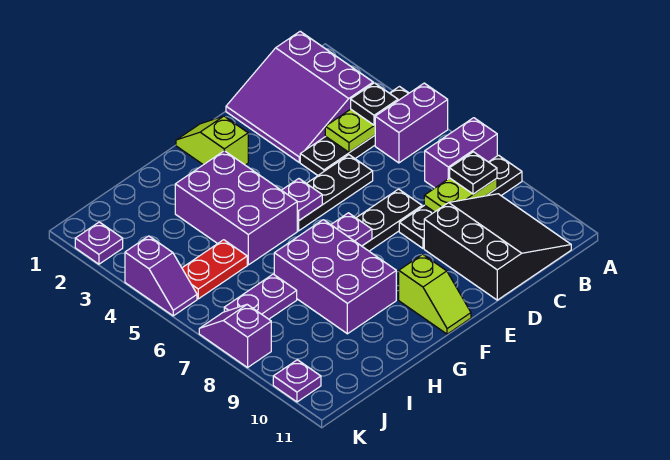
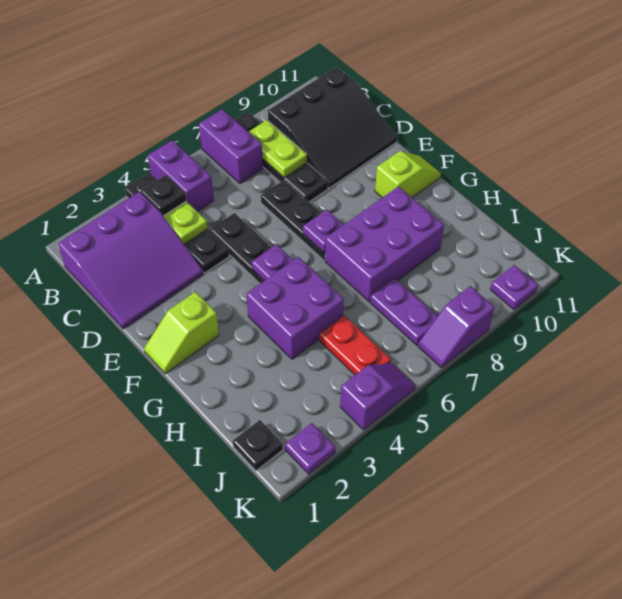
black plate B8 level 3 -> black plate J1 level 1
black slope B9:D11 level 1 top D -> black slope B9:D11 level 1 top B
purple brick G3:H5 level 1 -> purple brick G4:H5 level 1

